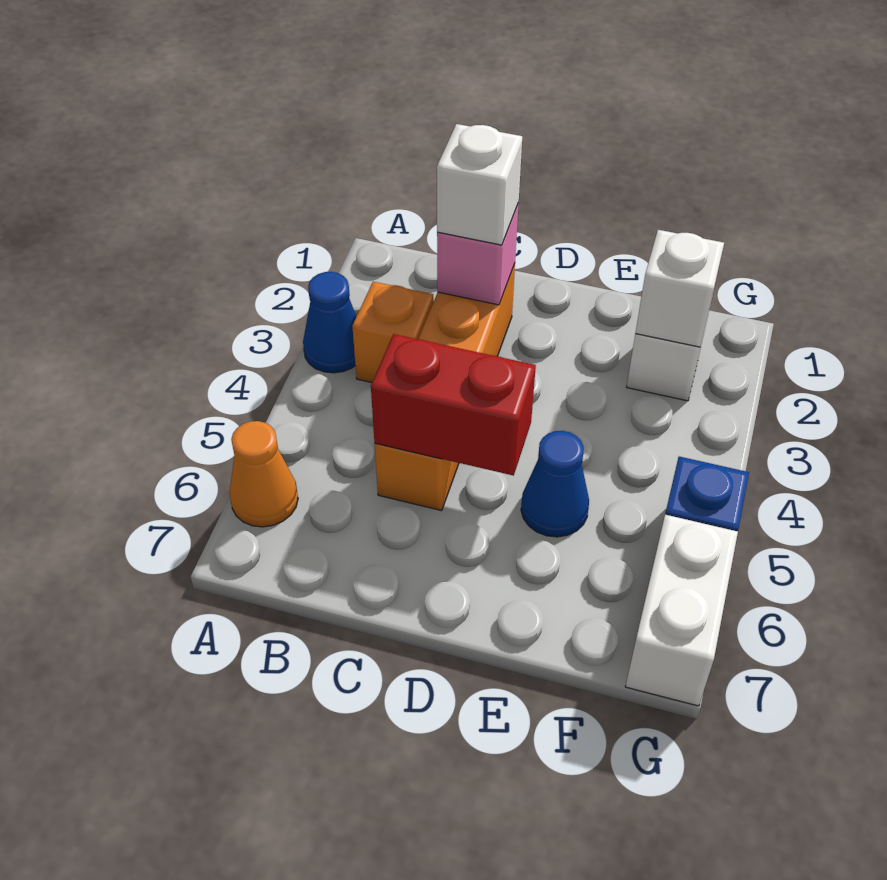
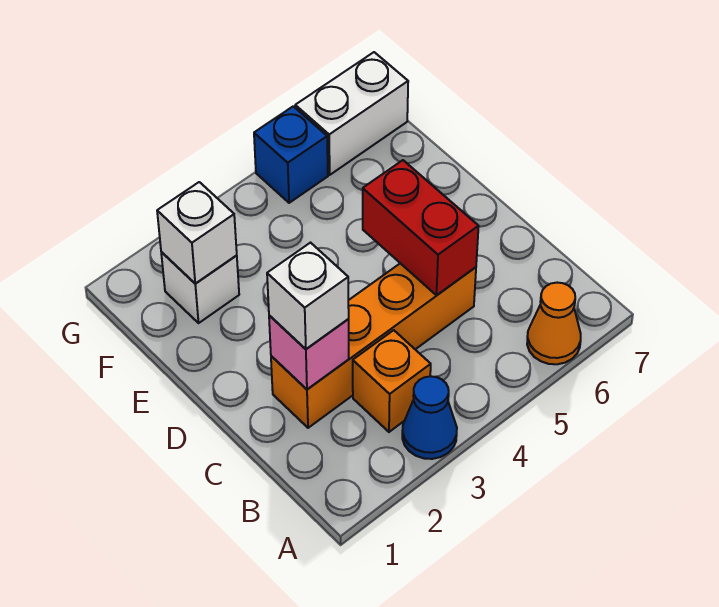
blue cone E5 level 1 -> none

